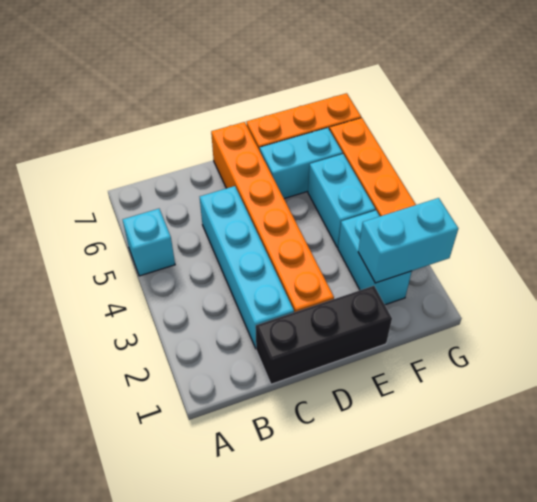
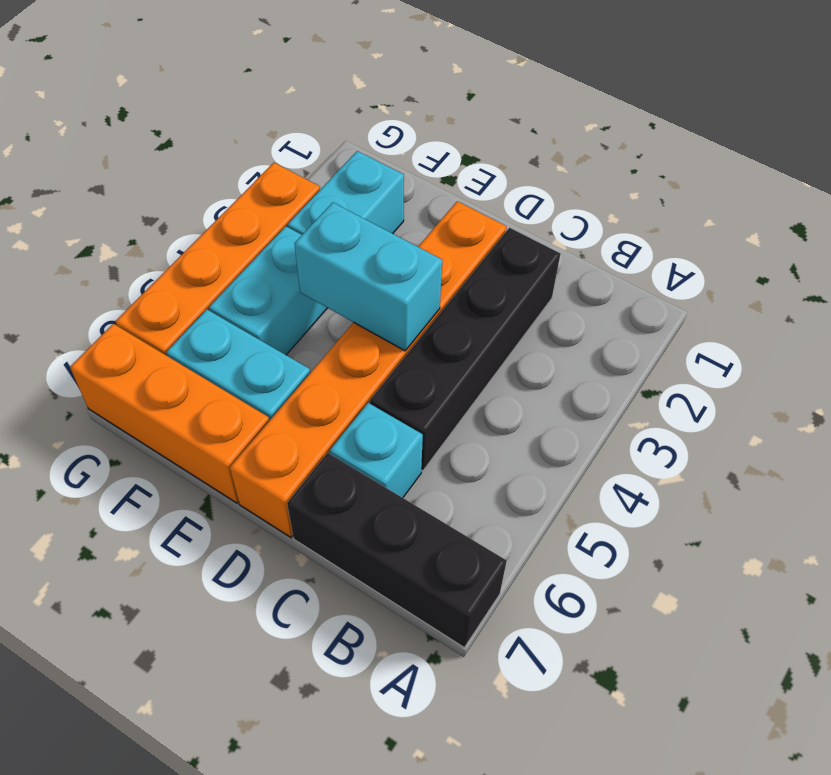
cyan brick A5 level 1 -> cyan brick C6 level 1
black brick C1:E1 level 1 -> black brick A7:C7 level 1
cyan brick C2:C5 level 1 -> black brick C2:C5 level 1
cyan brick F2:G2 level 2 -> cyan brick D4:E4 level 2

